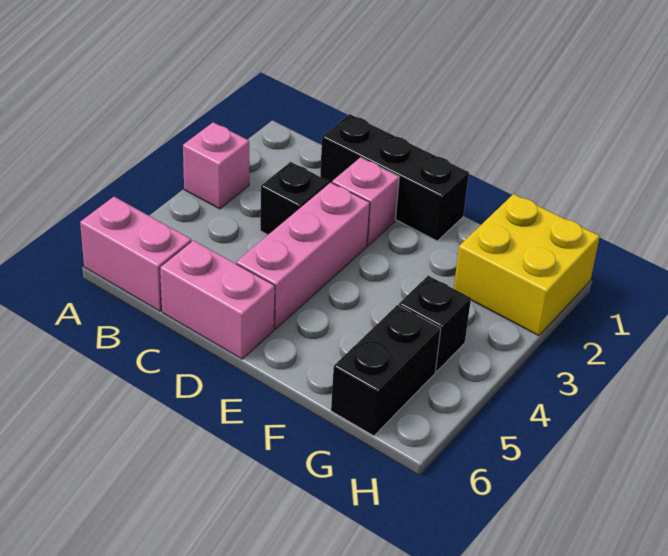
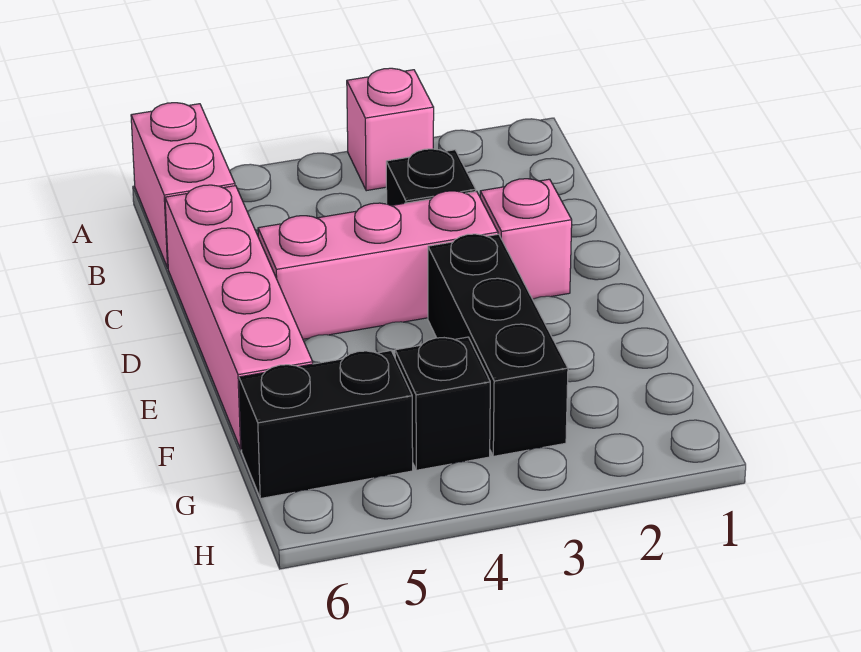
black brick C1:E1 level 1 -> black brick E3:G3 level 1
pink brick C6:D6 level 1 -> pink brick C6:F6 level 1
yellow brick G1:H2 level 1 -> none

